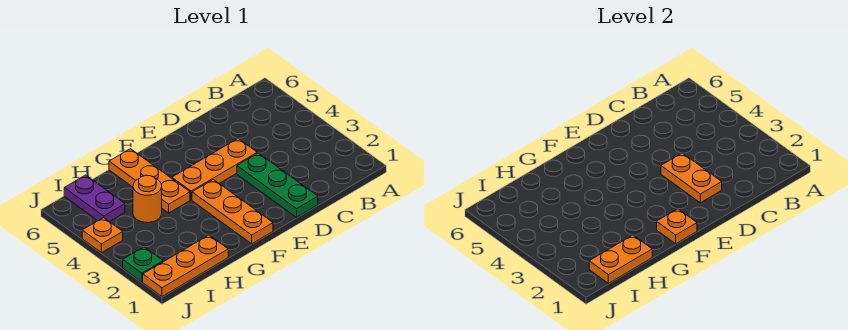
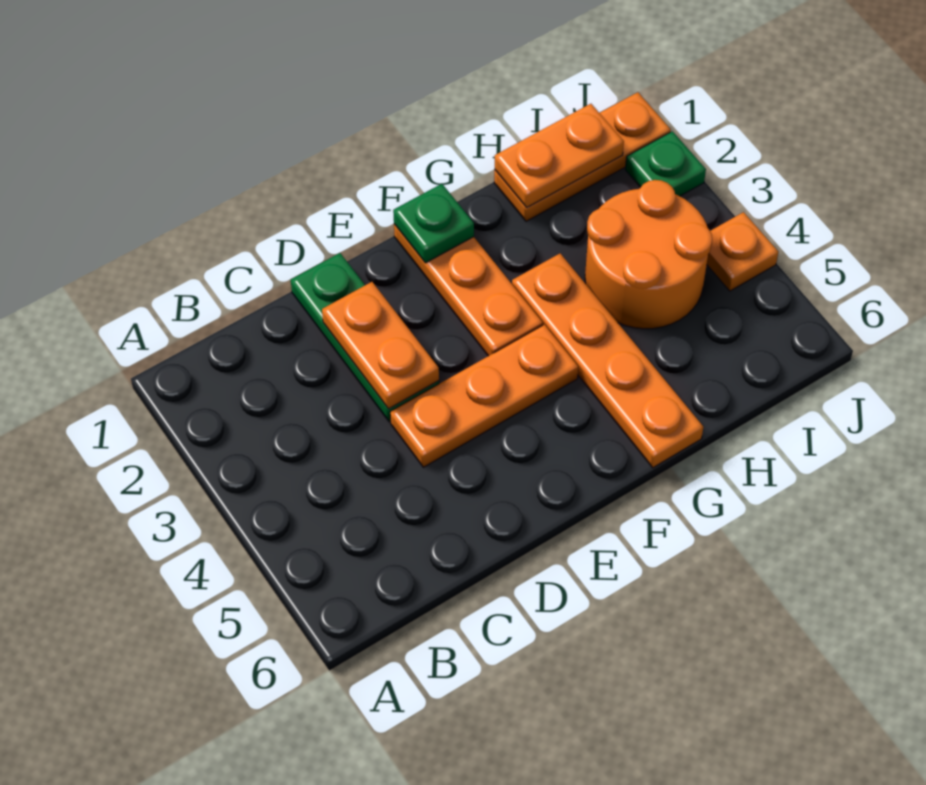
orange plate F1 level 2 -> green plate F1 level 2
orange plate G4:G6 level 1 -> orange plate G3:G6 level 1
orange round brick H4 level 1 -> orange round brick H3:I4 level 1
purple plate I5:I6 level 1 -> none

